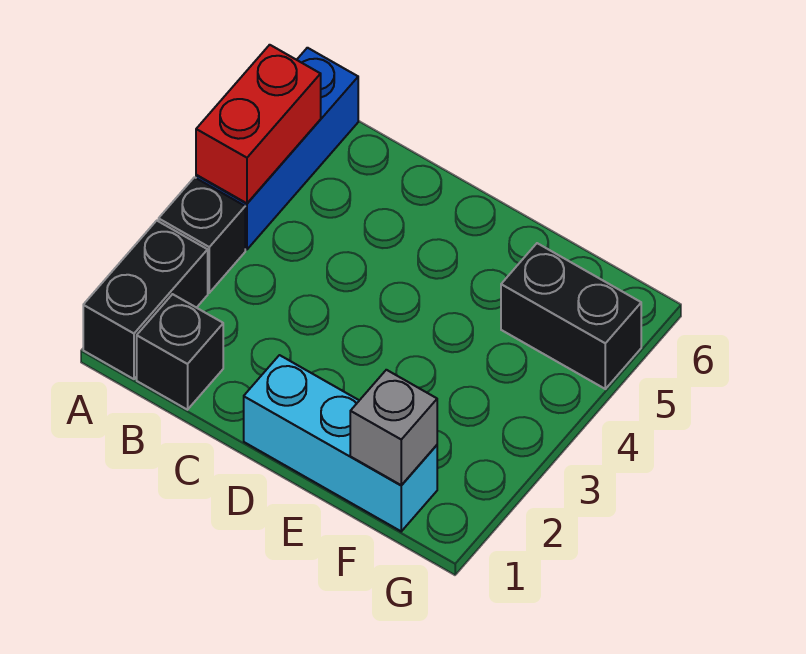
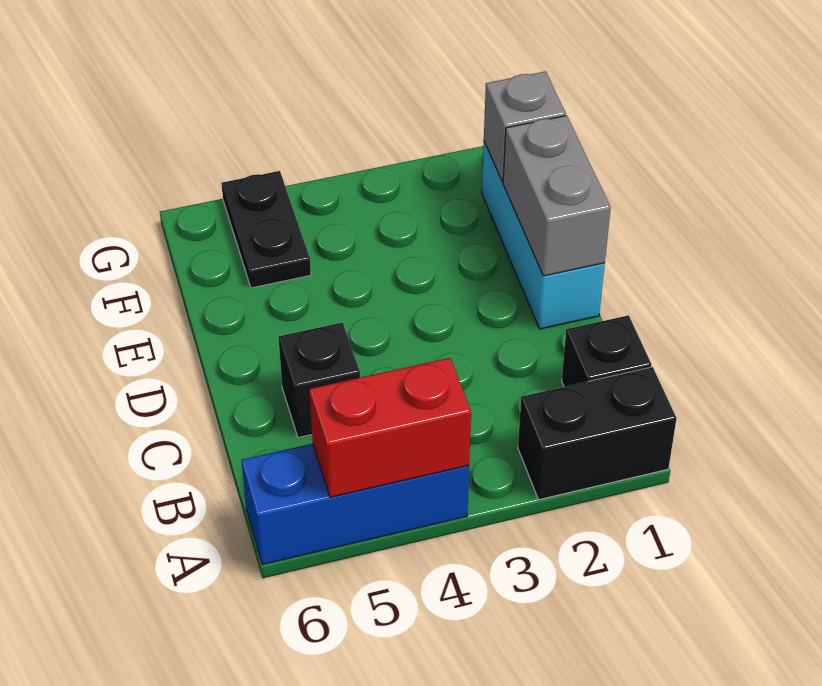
black brick A3 level 1 -> black brick C5 level 1
none -> grey brick D1:E1 level 2
black brick F5:G5 level 1 -> black plate F5:G5 level 1

